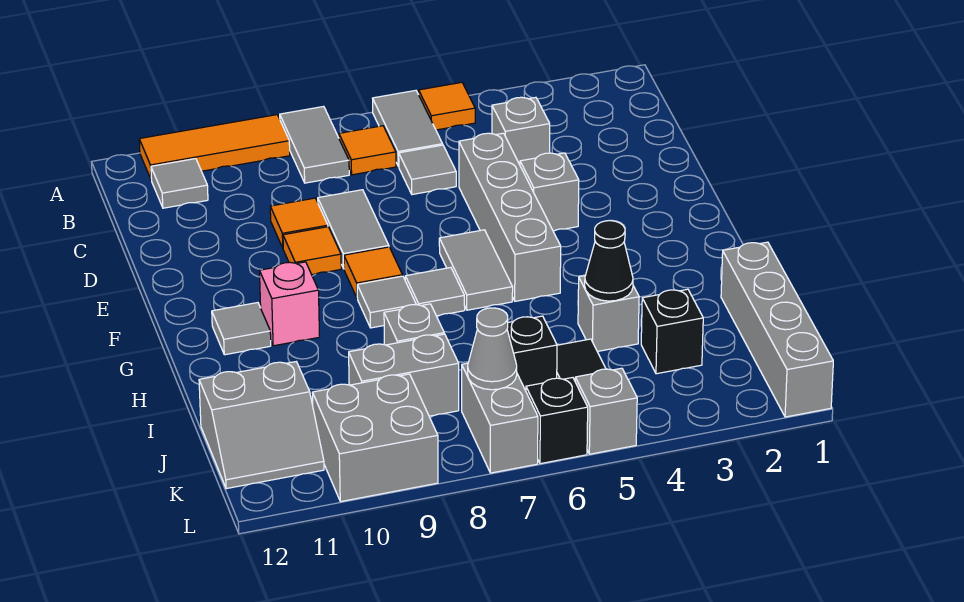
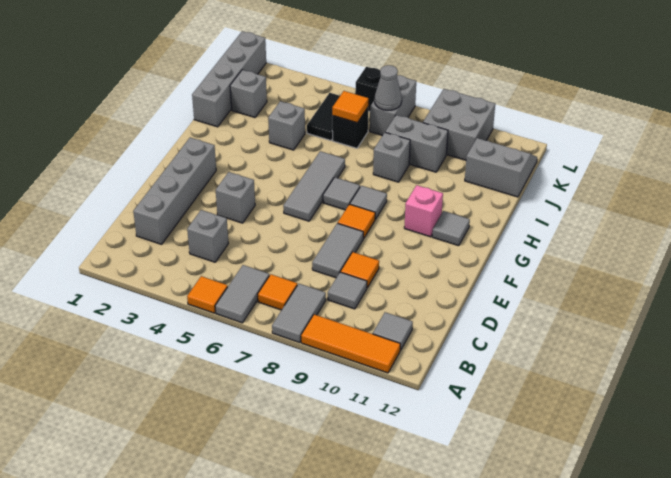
grey tile C6 level 1 -> grey tile C9 level 1
grey brick D5:G5 level 1 -> grey brick C2:F2 level 1
orange tile E9 level 1 -> orange tile J6 level 2
grey tile F6:G6 level 1 -> grey tile F6:H6 level 1
black cone I4 level 2 -> none
black brick J3 level 1 -> none
grey brick L5 level 1 -> grey brick J2 level 1

